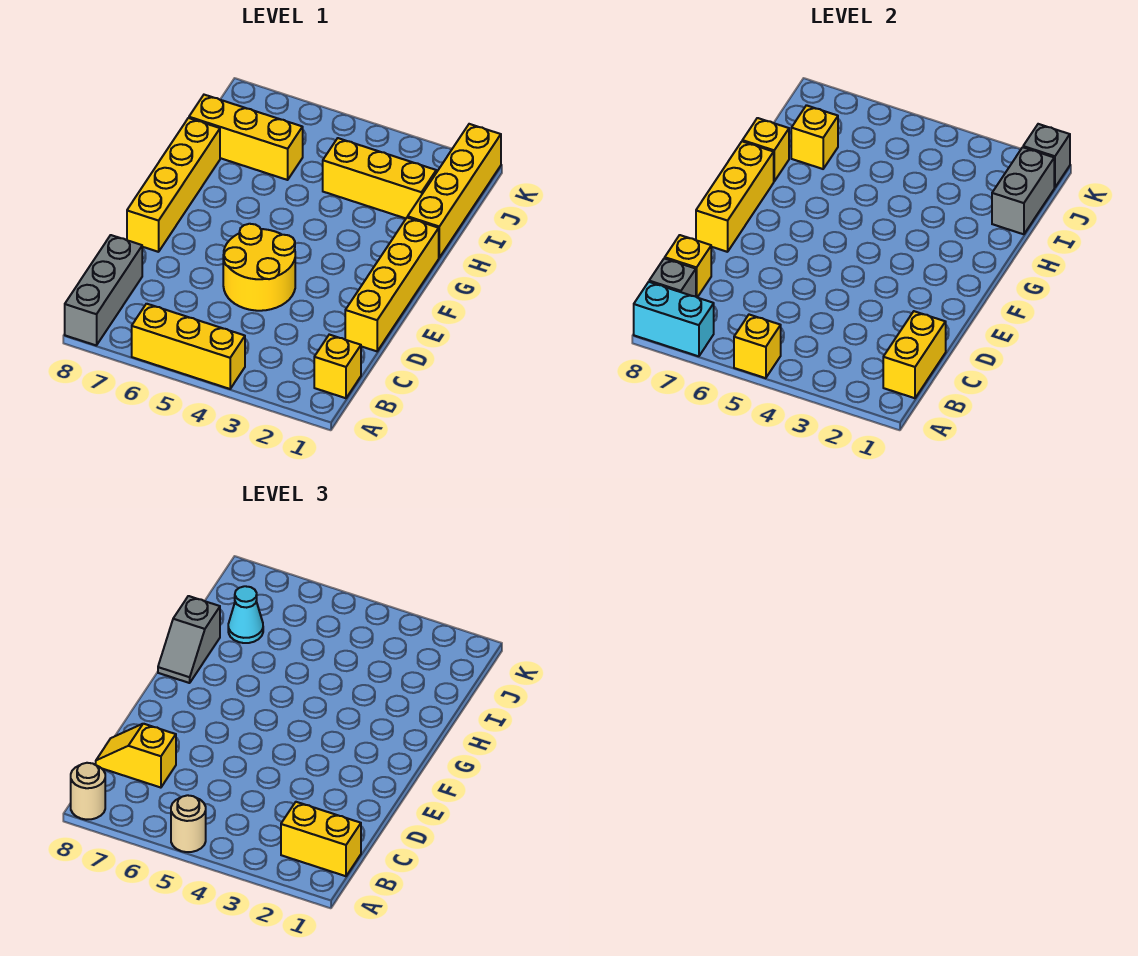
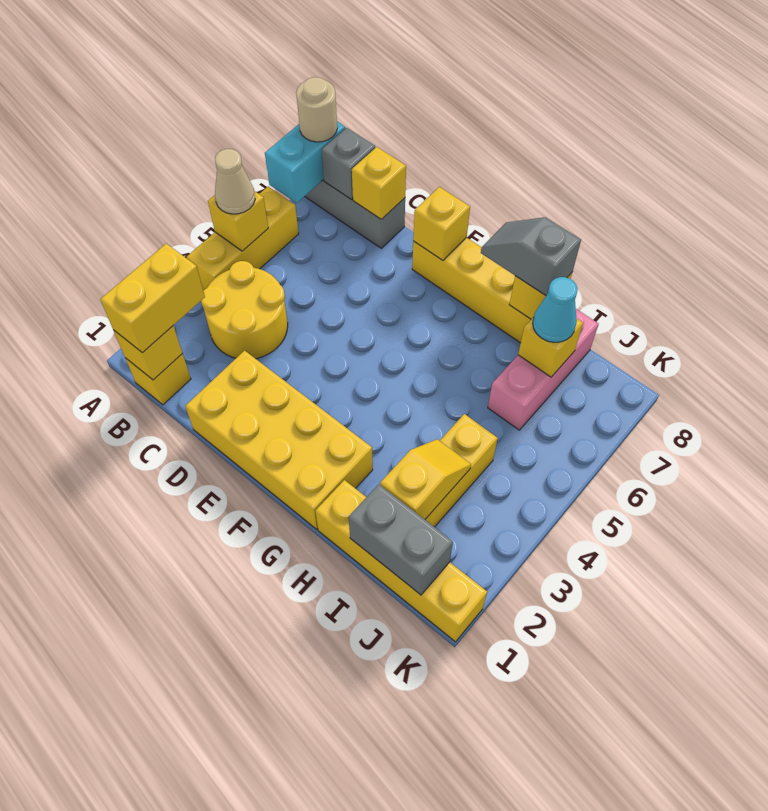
tan round brick A5 level 3 -> tan cone A5 level 3
yellow brick B1:C1 level 2 -> yellow brick B1 level 2
yellow slope C7:C8 level 3 top 7 -> yellow slope I2:I3 level 2 top 2
yellow brick D1:G1 level 1 -> yellow brick D1:G2 level 1
yellow round brick D4:E5 level 1 -> yellow round brick B3:C4 level 1
yellow brick E8:G8 level 2 -> yellow brick E8 level 2
yellow brick I6:I8 level 1 -> pink brick I6:I8 level 1
grey brick K1 level 2 -> none

